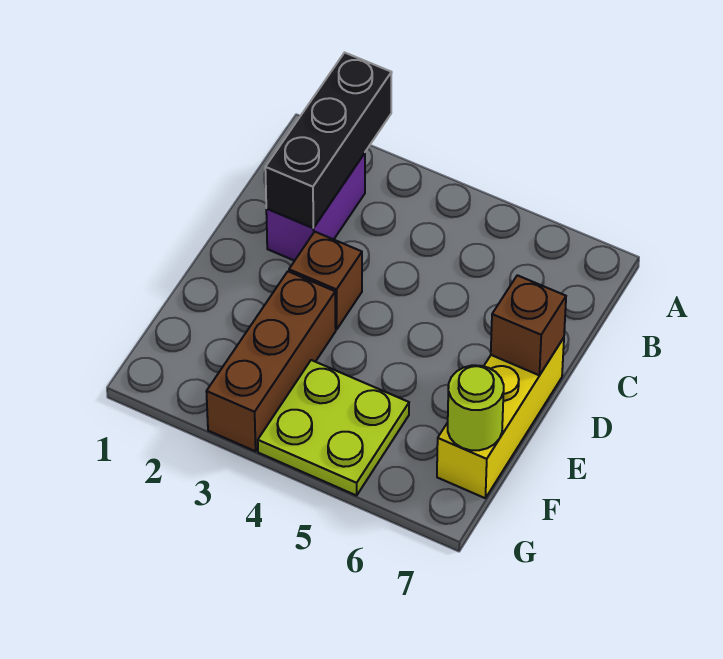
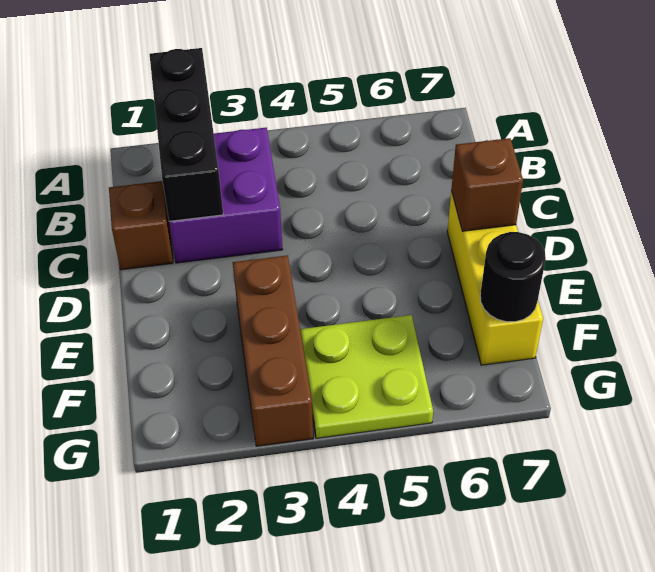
purple brick B2:C2 level 1 -> purple brick B2:C3 level 1
brown brick D3 level 1 -> brown brick C1 level 1
lime round brick F7 level 2 -> black round brick F7 level 2

